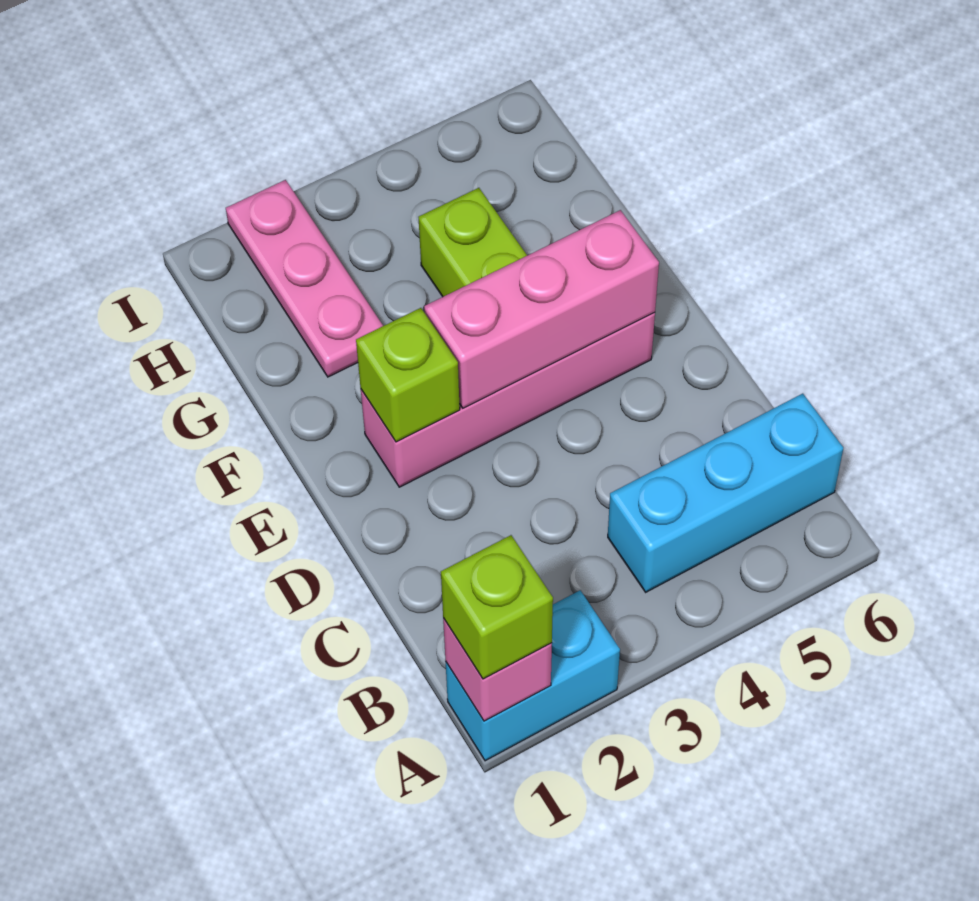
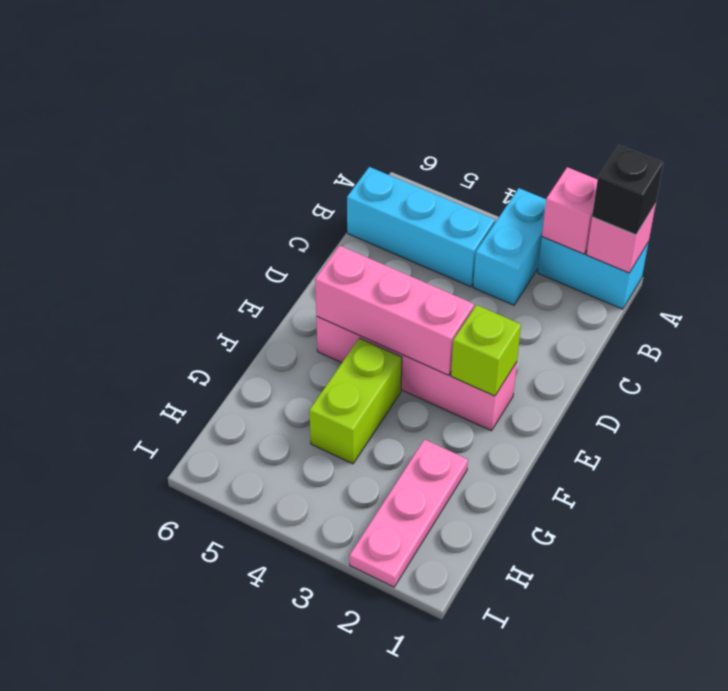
lime brick A1 level 3 -> black brick A1 level 3
none -> pink brick A2 level 2
none -> cyan brick A3:B3 level 1

